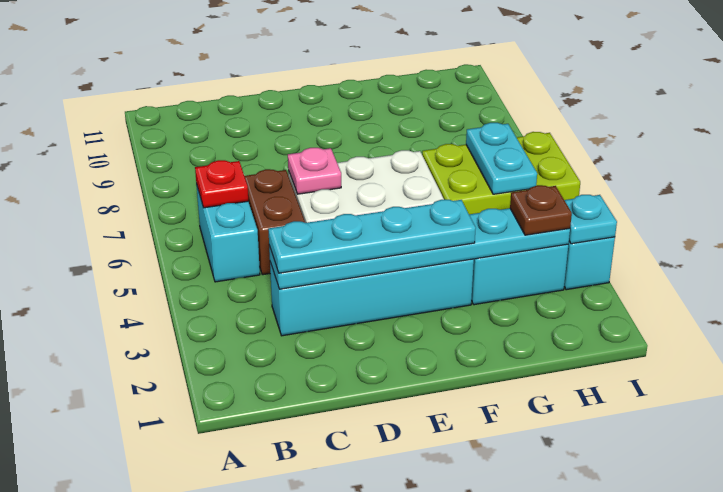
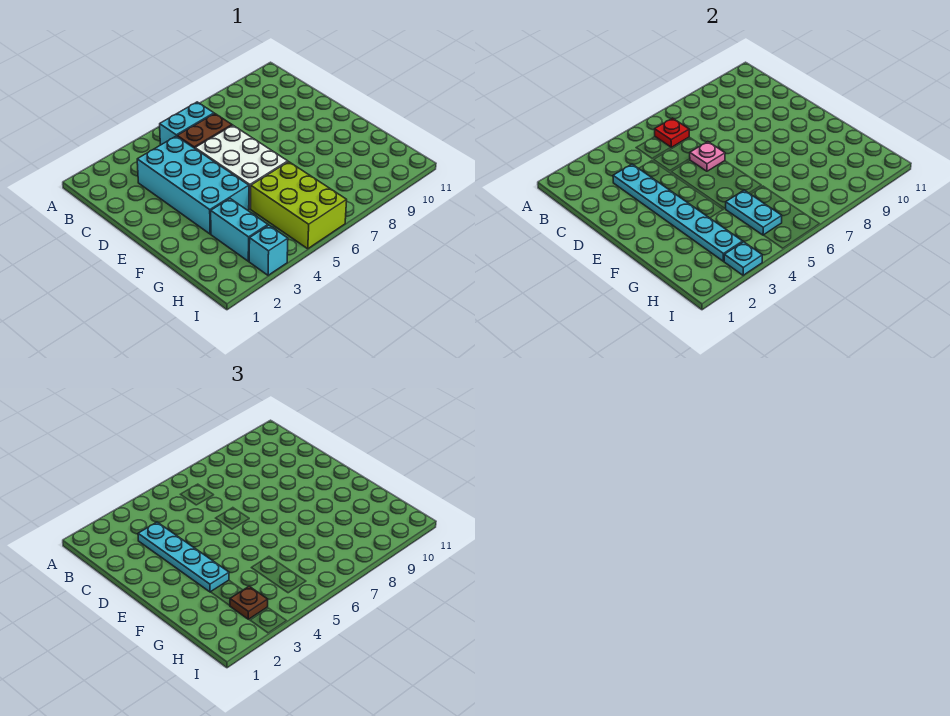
cyan brick C3:F3 level 1 -> cyan brick C3:F4 level 1
cyan plate H5:H6 level 2 -> cyan plate G5:H5 level 2

